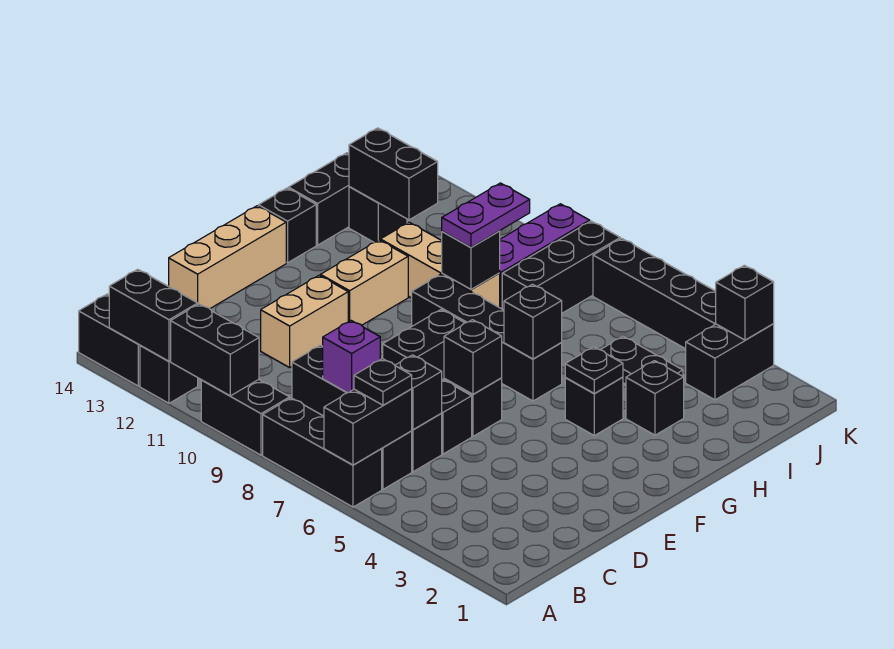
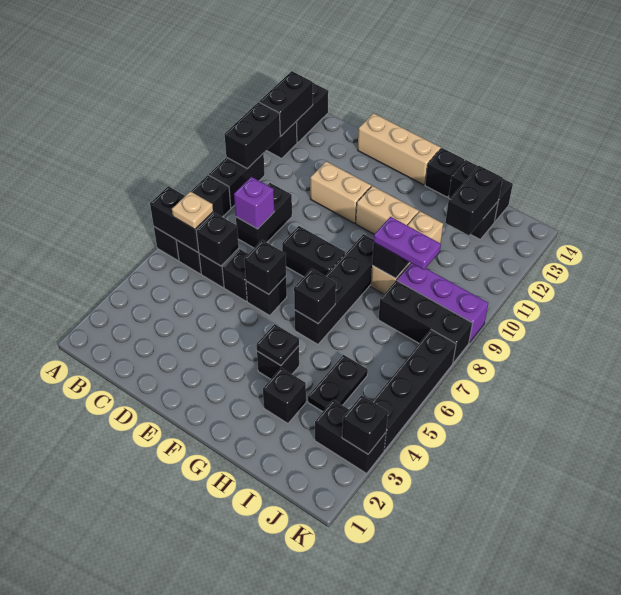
black plate B6 level 3 -> tan plate B6 level 3

